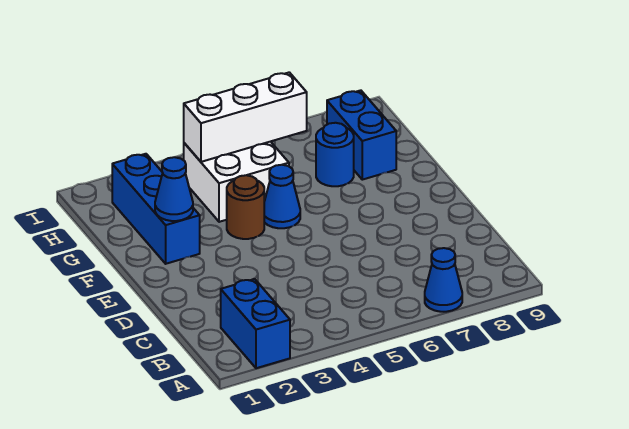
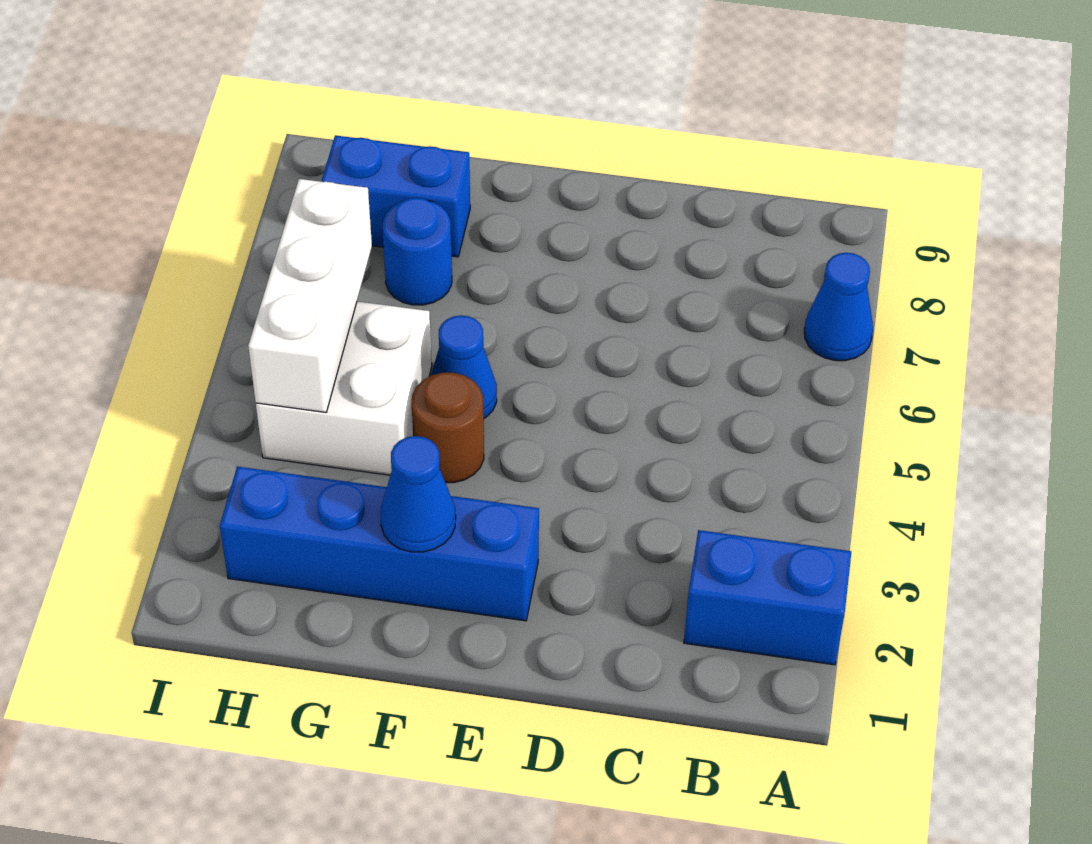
blue brick F2:H2 level 1 -> blue brick E2:H2 level 1

